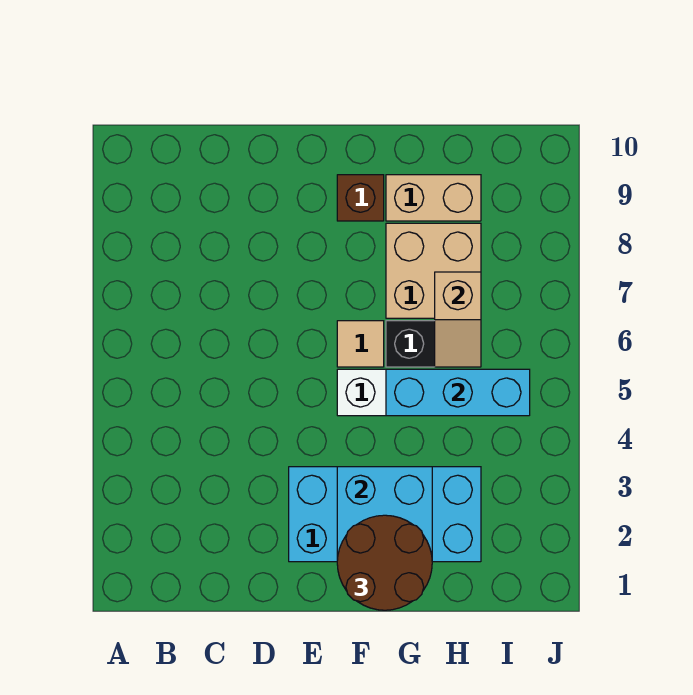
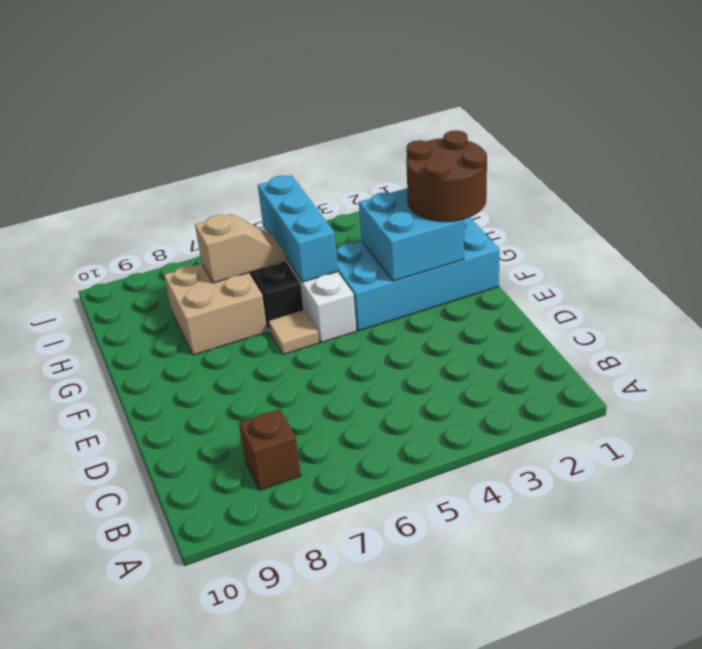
cyan brick E2:H3 level 1 -> cyan brick F1:G4 level 1
brown brick F9 level 1 -> brown brick B8 level 1
tan brick G9:H9 level 1 -> none

